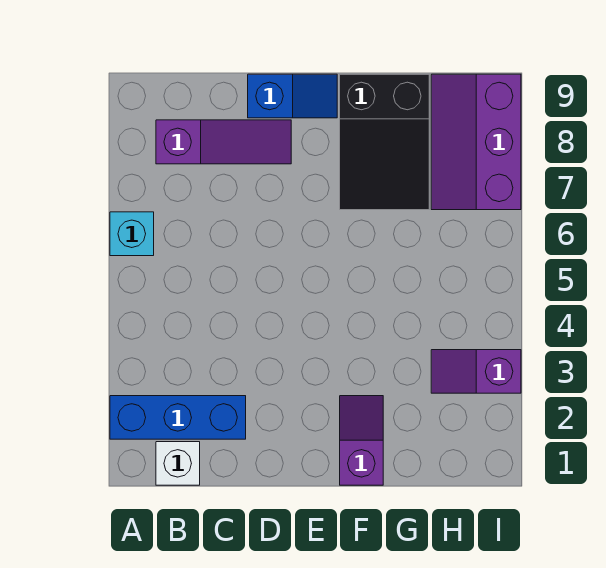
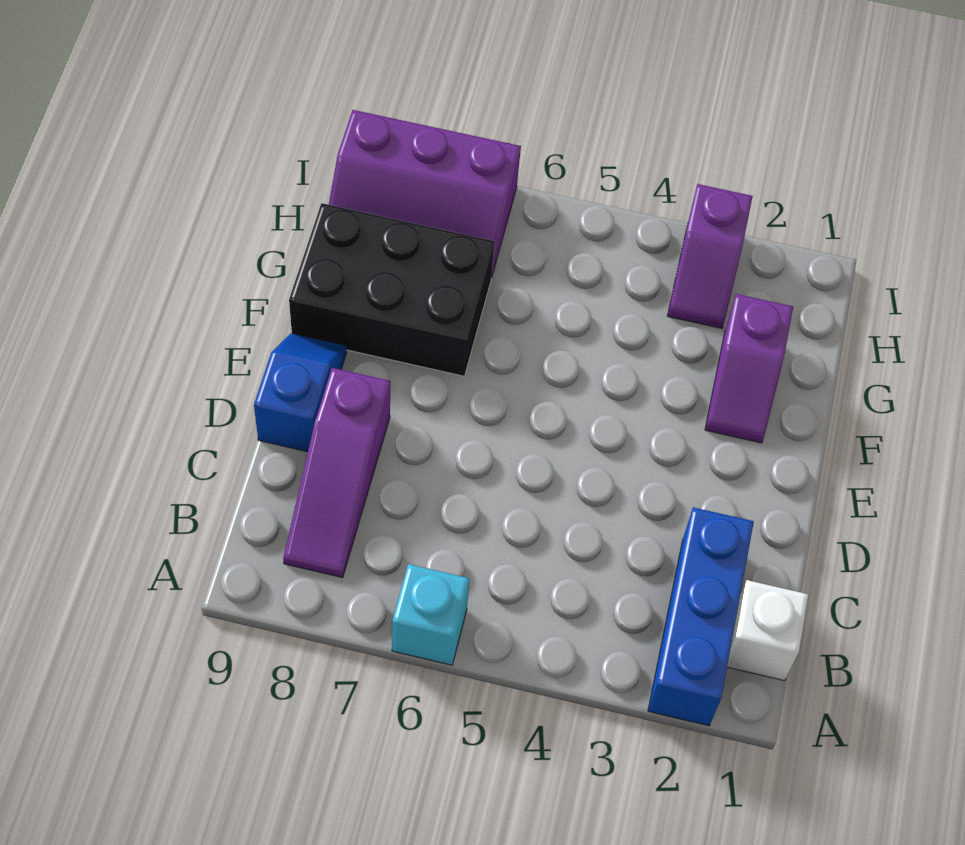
purple slope B8:D8 level 1 top B -> purple slope B8:D8 level 1 top D
purple slope F1:F2 level 1 top 1 -> purple slope F2:G2 level 1 top G
black slope F7:G9 level 1 top 9 -> black brick F7:G9 level 1

